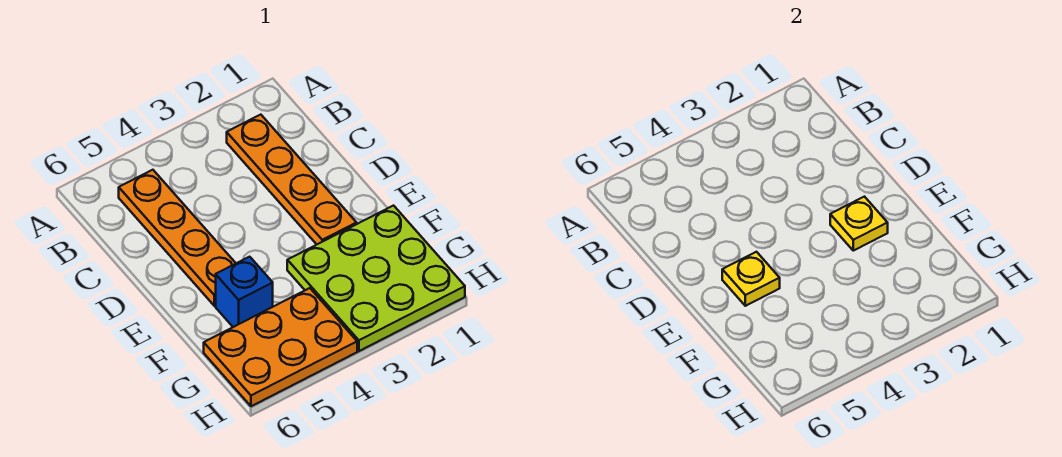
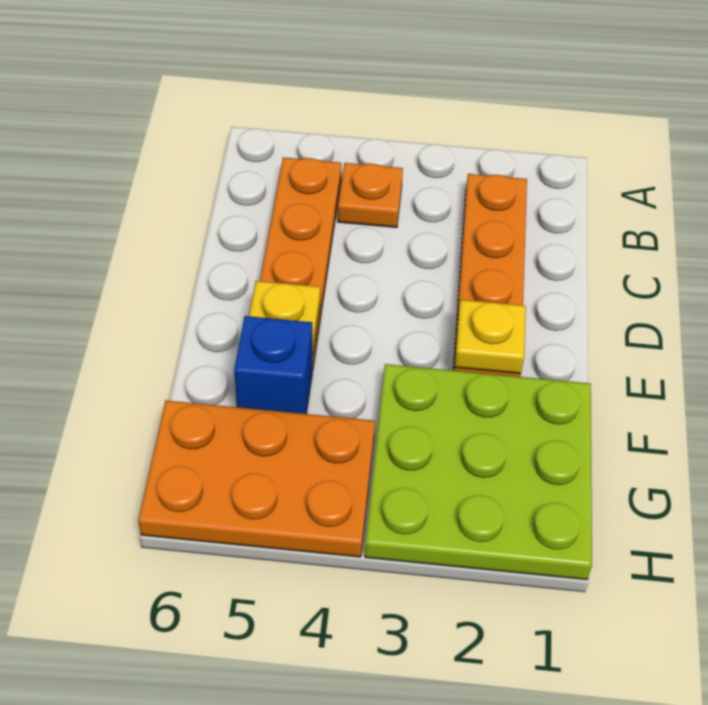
none -> orange plate B4 level 1

